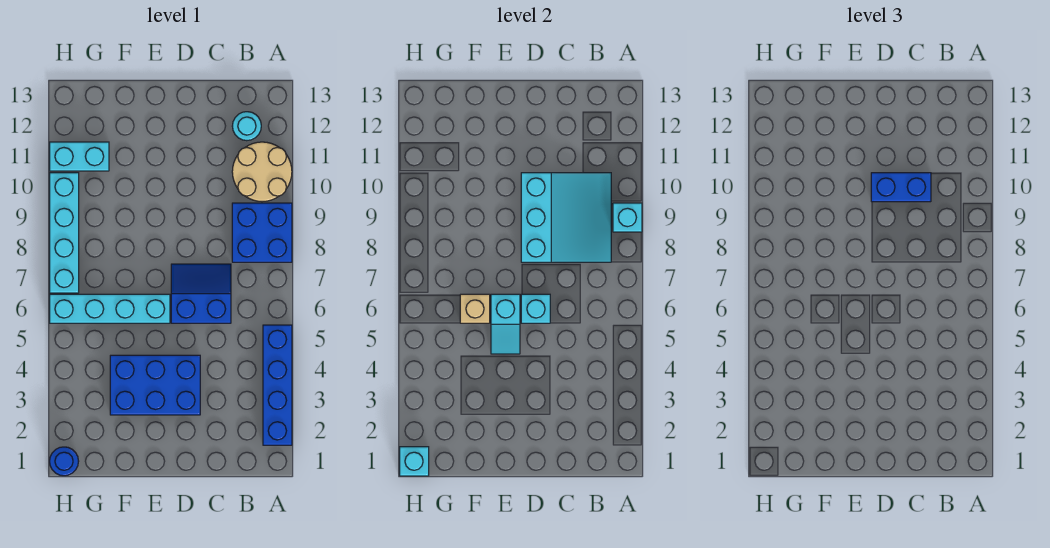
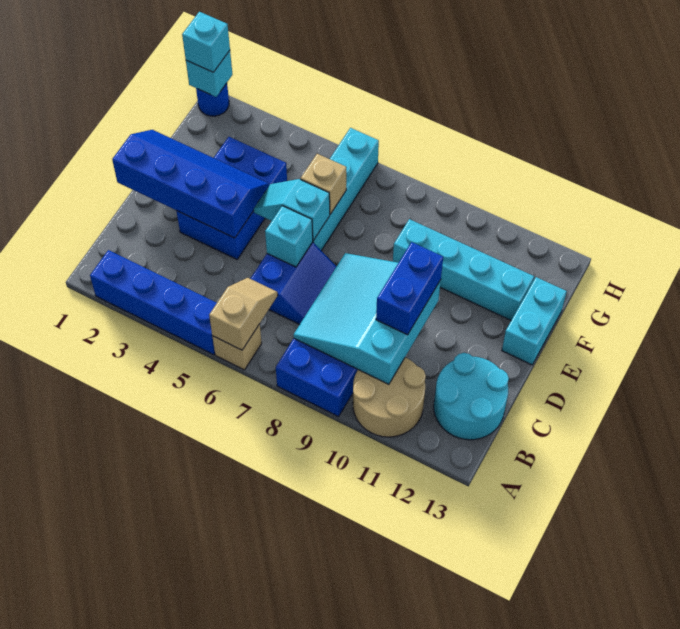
none -> tan brick A6 level 1
none -> tan slope A6:B6 level 2 top A
cyan brick A9 level 2 -> cyan brick H1 level 3
cyan slope B8:D10 level 2 top D -> cyan slope B8:D10 level 2 top 10
cyan round brick B12 level 1 -> cyan round brick B12:C13 level 1
none -> blue slope D1:E4 level 2 top D
cyan brick G11:H11 level 1 -> cyan brick E13:F13 level 1
cyan brick H7:H10 level 1 -> cyan brick F9:F12 level 1

